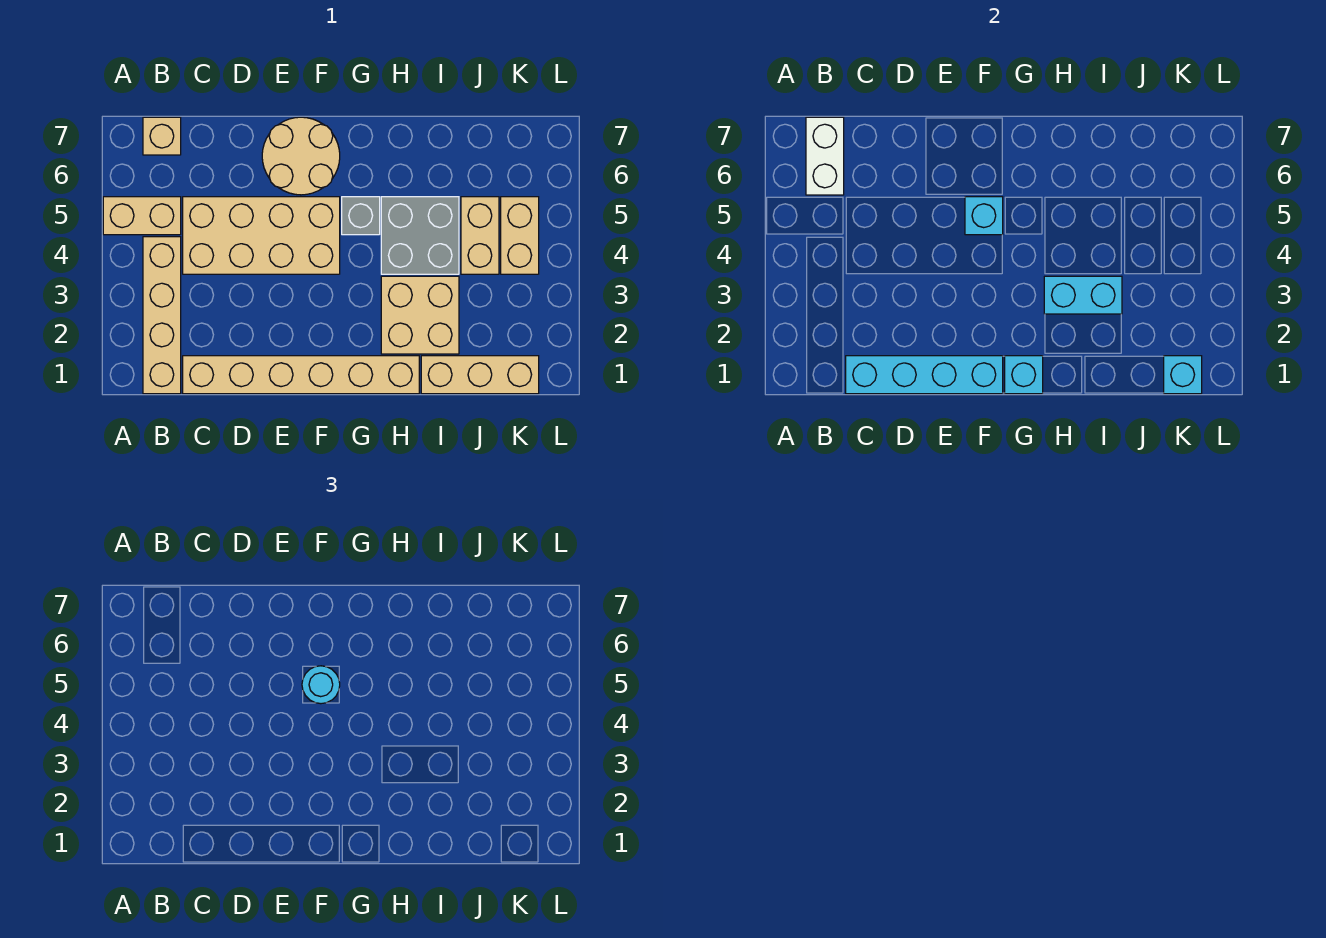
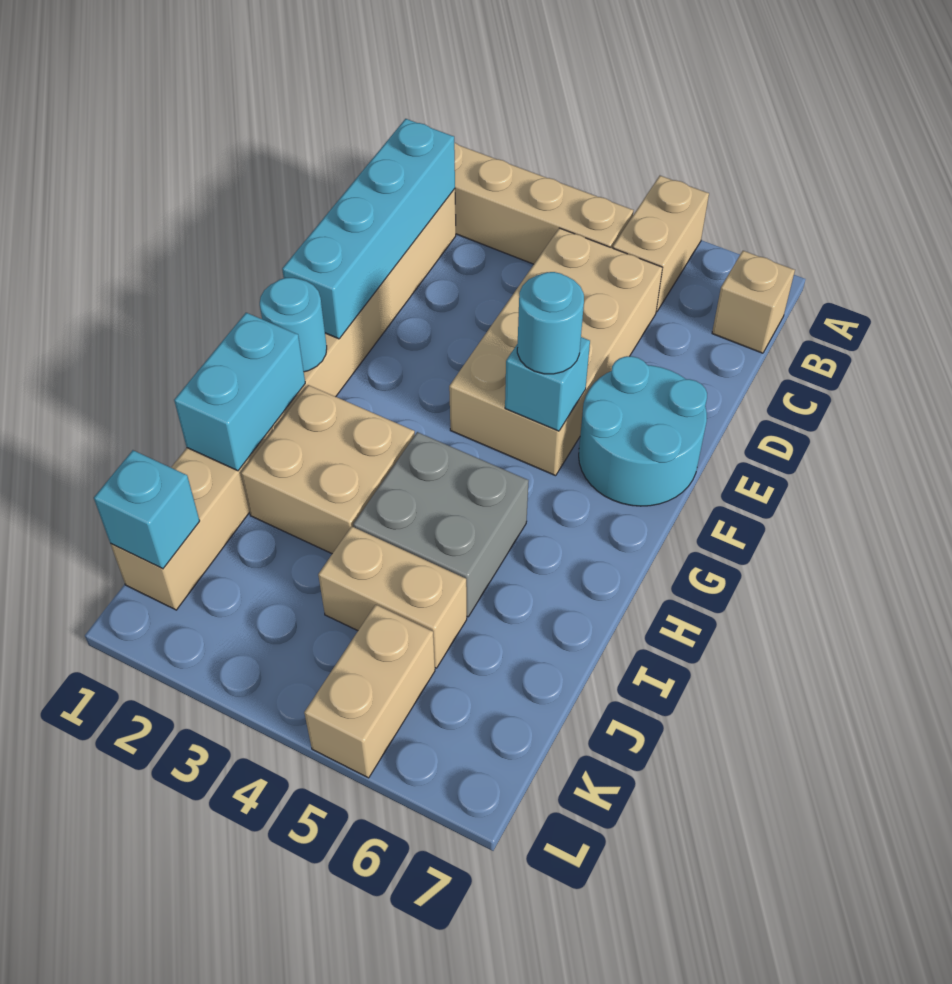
white brick B6:B7 level 2 -> none
tan round brick E6:F7 level 1 -> cyan round brick E6:F7 level 1
cyan brick G1 level 2 -> cyan round brick G1 level 2
grey brick G5 level 1 -> none
cyan brick H3:I3 level 2 -> cyan brick H1:I1 level 2
tan brick K4:K5 level 1 -> tan brick K5:L5 level 1

